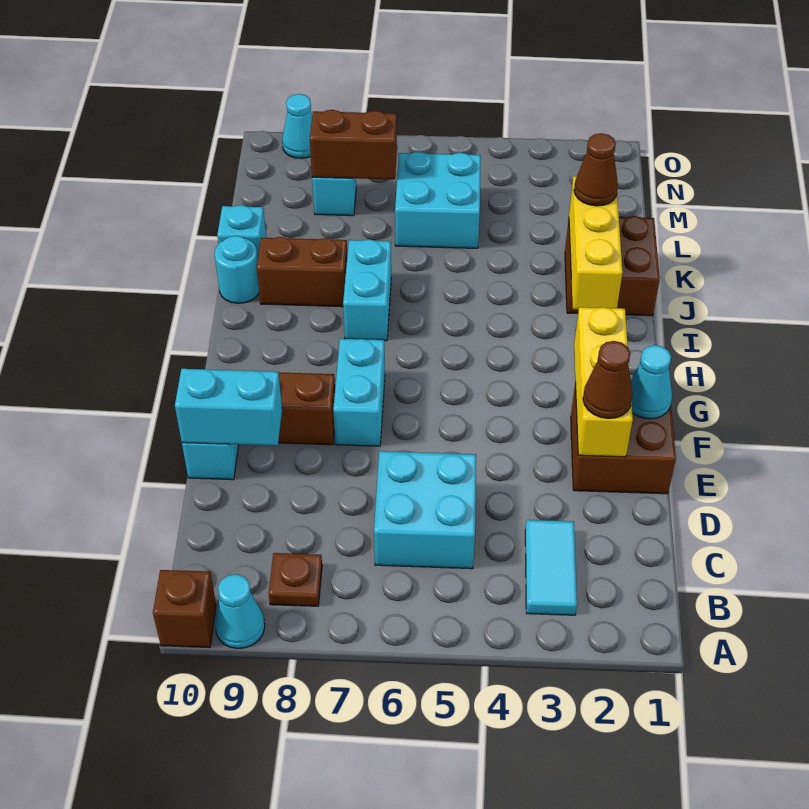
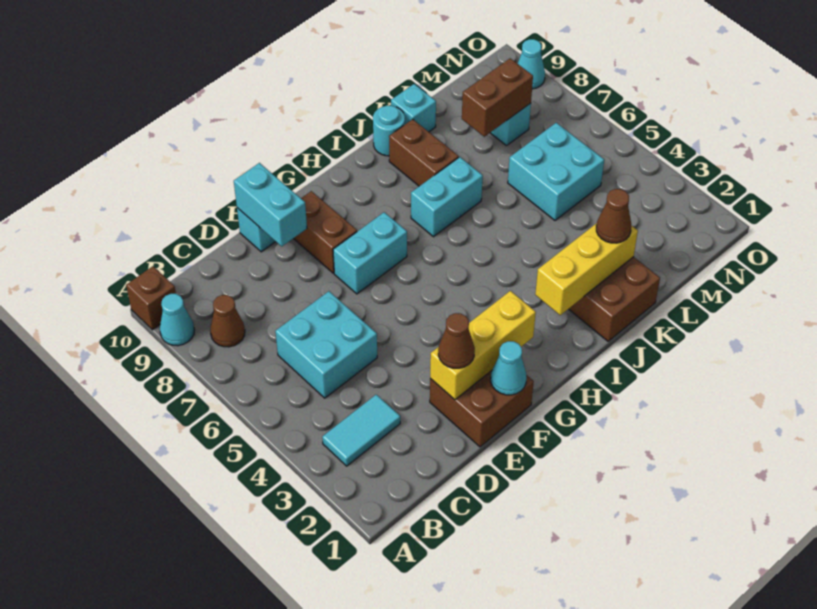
brown plate B8 level 1 -> brown cone B8 level 1
brown brick M7:M8 level 2 -> brown brick L8:M8 level 2

